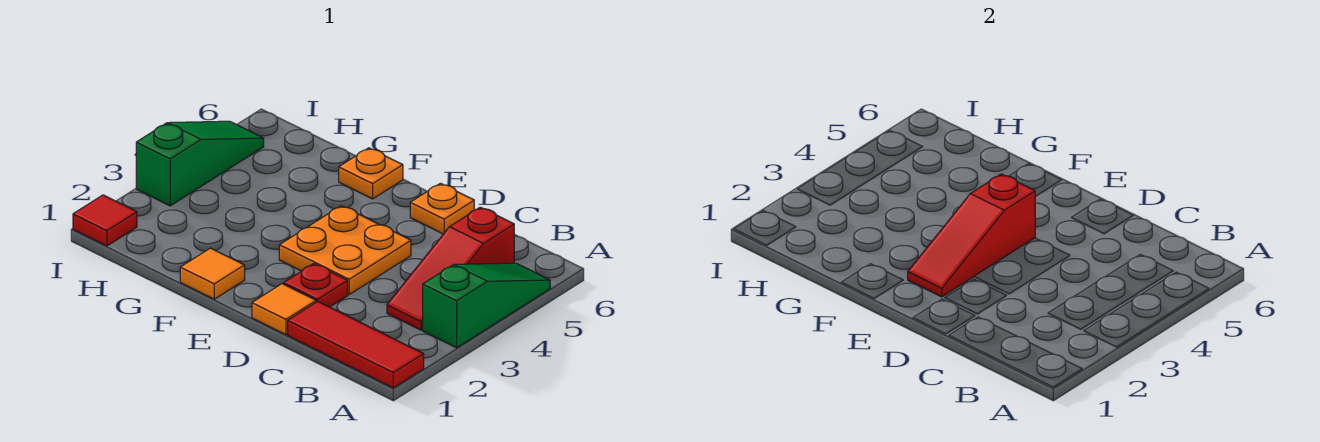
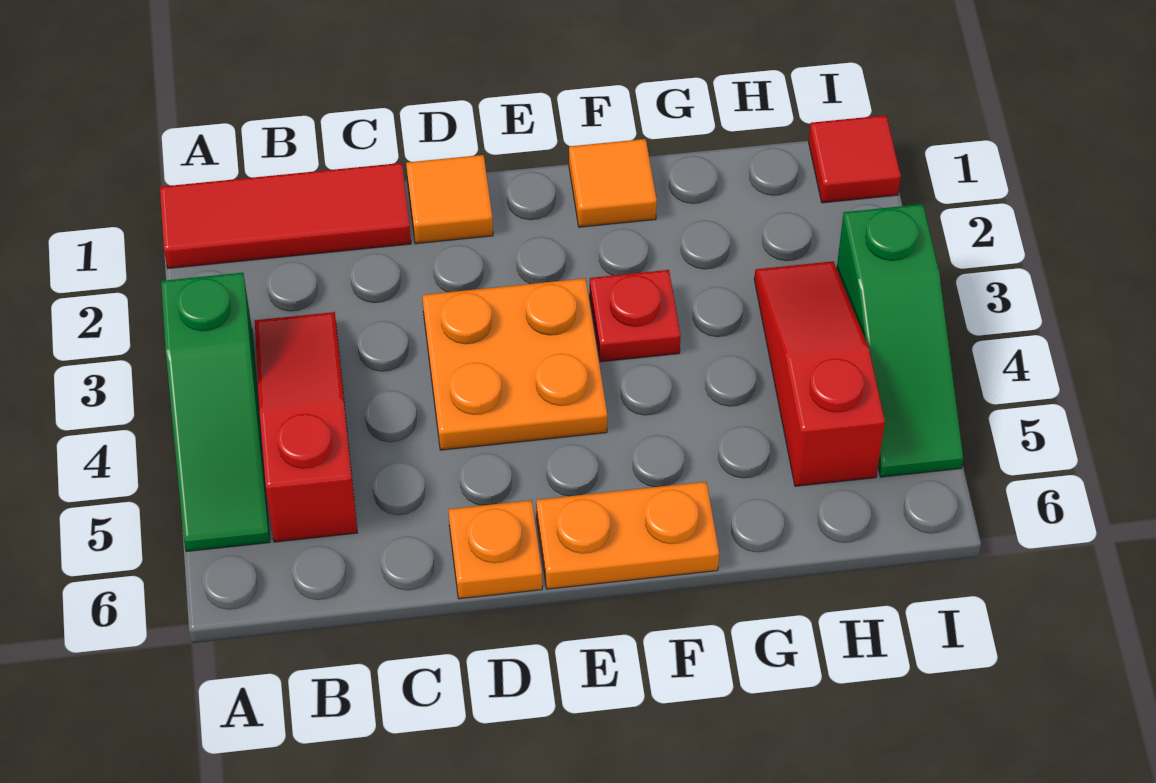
red plate D2 level 1 -> red plate F3 level 1
red slope E2:E4 level 2 top 4 -> red slope H3:H5 level 1 top 5
orange plate F6 level 1 -> orange plate E6:F6 level 1

